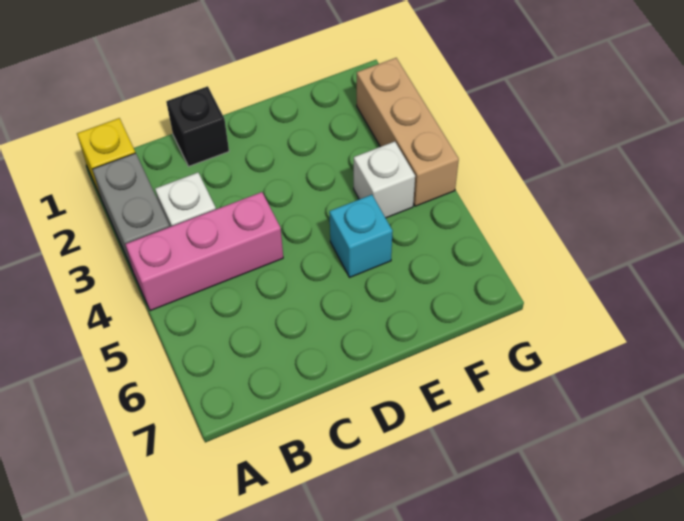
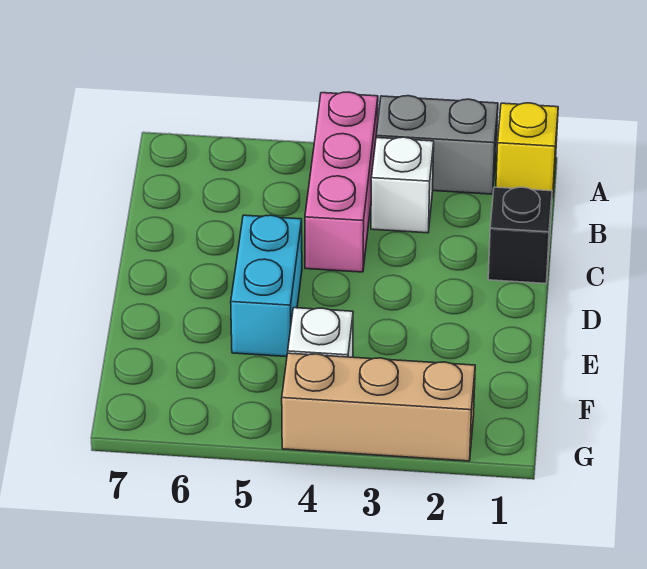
cyan brick E5 level 1 -> cyan brick D5:E5 level 1

